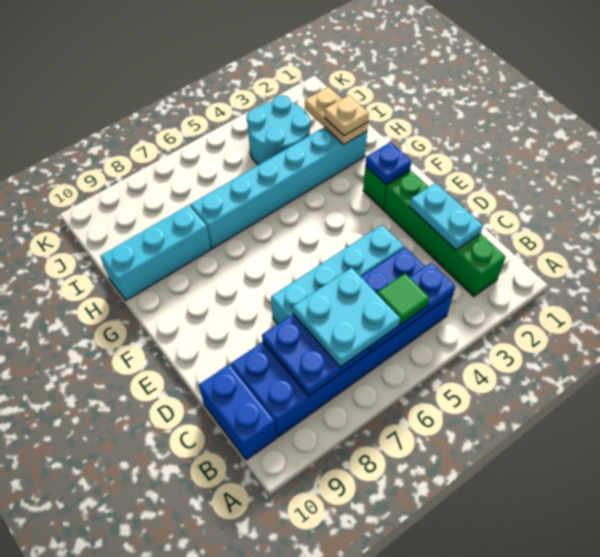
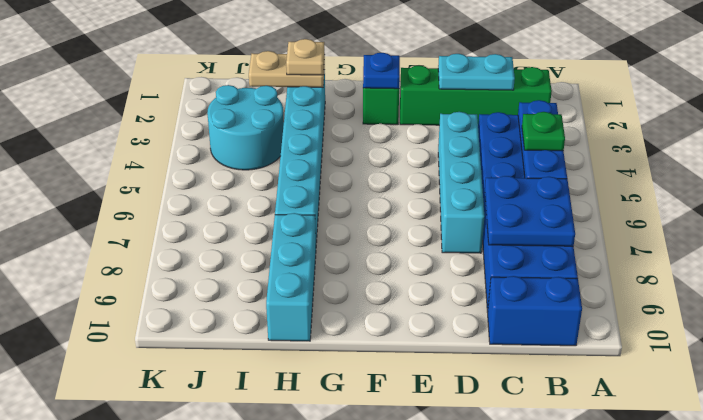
green tile B5 level 3 -> green plate B5 level 3
cyan plate B6:C7 level 3 -> none

